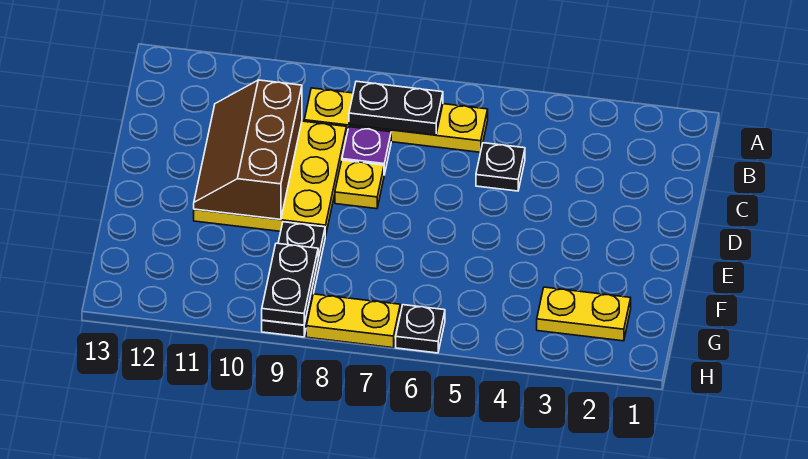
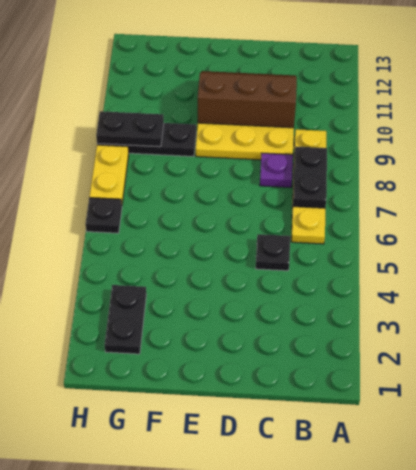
yellow plate D8 level 1 -> none
yellow plate G2:G3 level 1 -> black plate G2:G3 level 1

